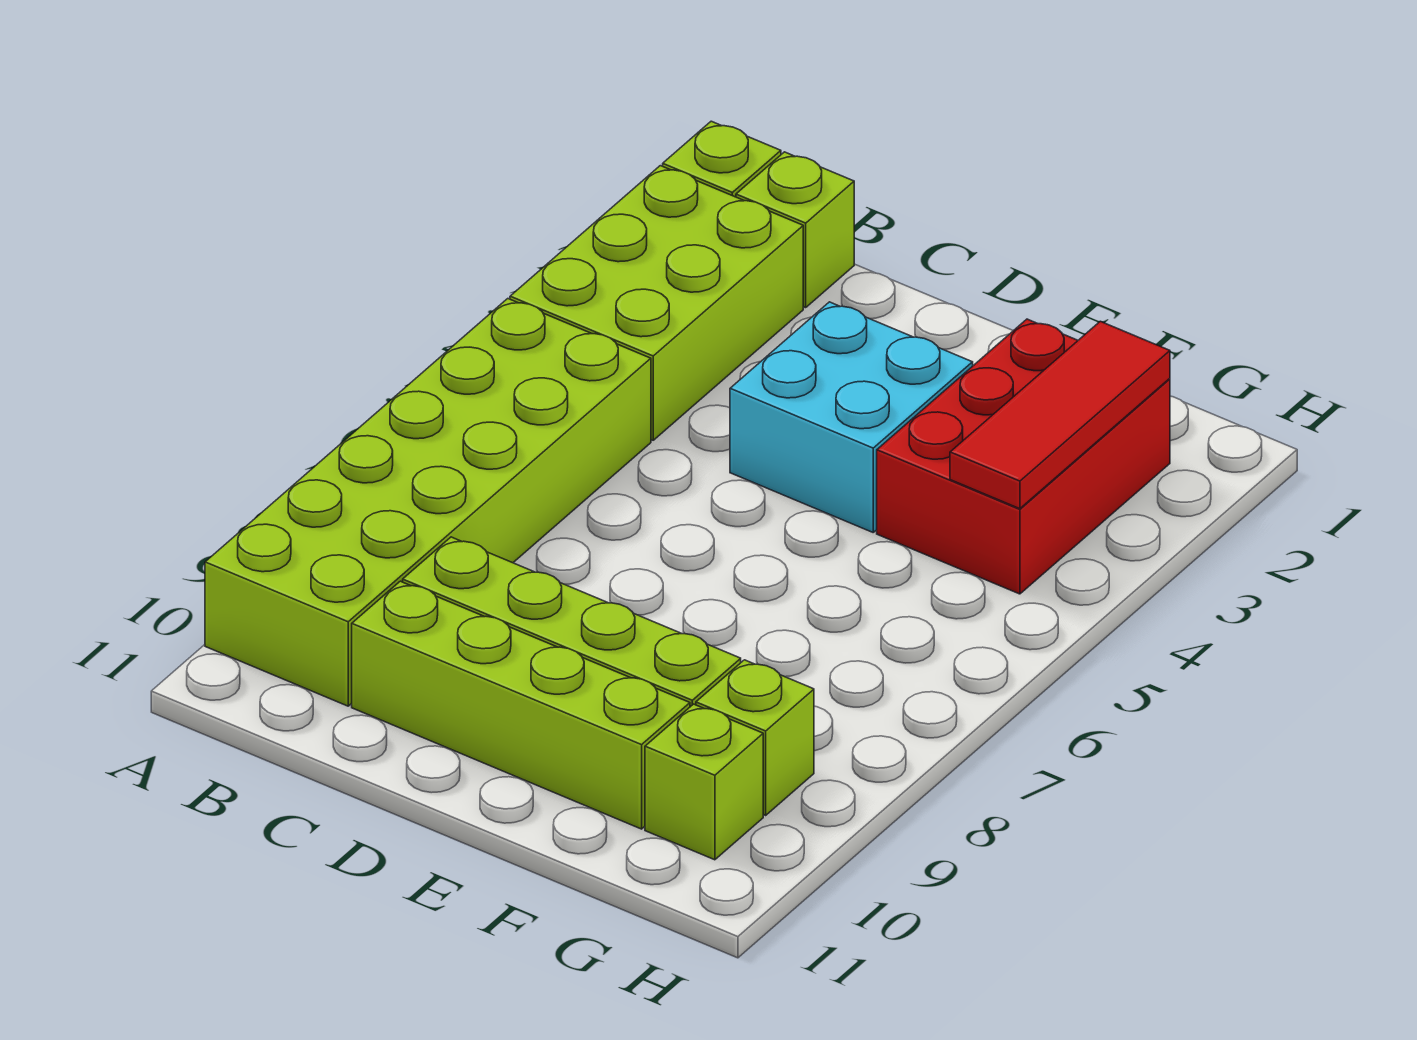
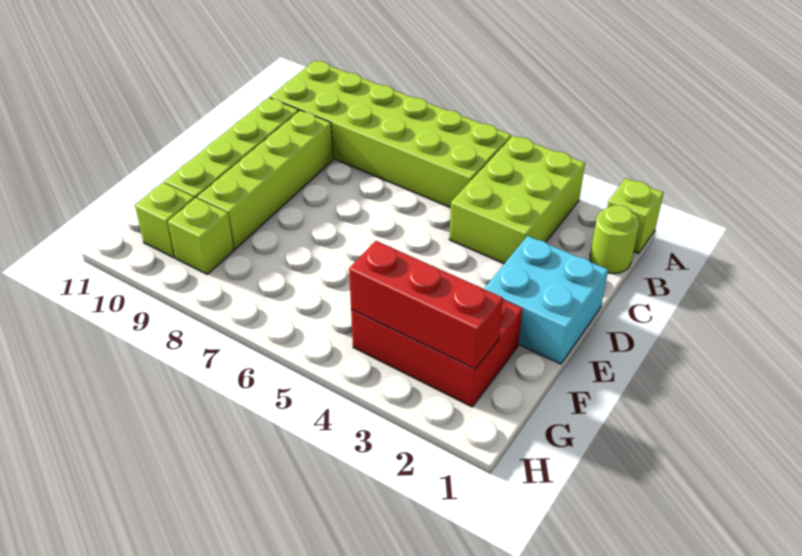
lime brick A2:B4 level 1 -> lime brick A3:C4 level 1
lime brick B1 level 1 -> lime round brick B1 level 1
cyan brick D3:E4 level 1 -> cyan brick D1:E2 level 1
red tile G2:G4 level 2 -> red brick G2:G4 level 2

